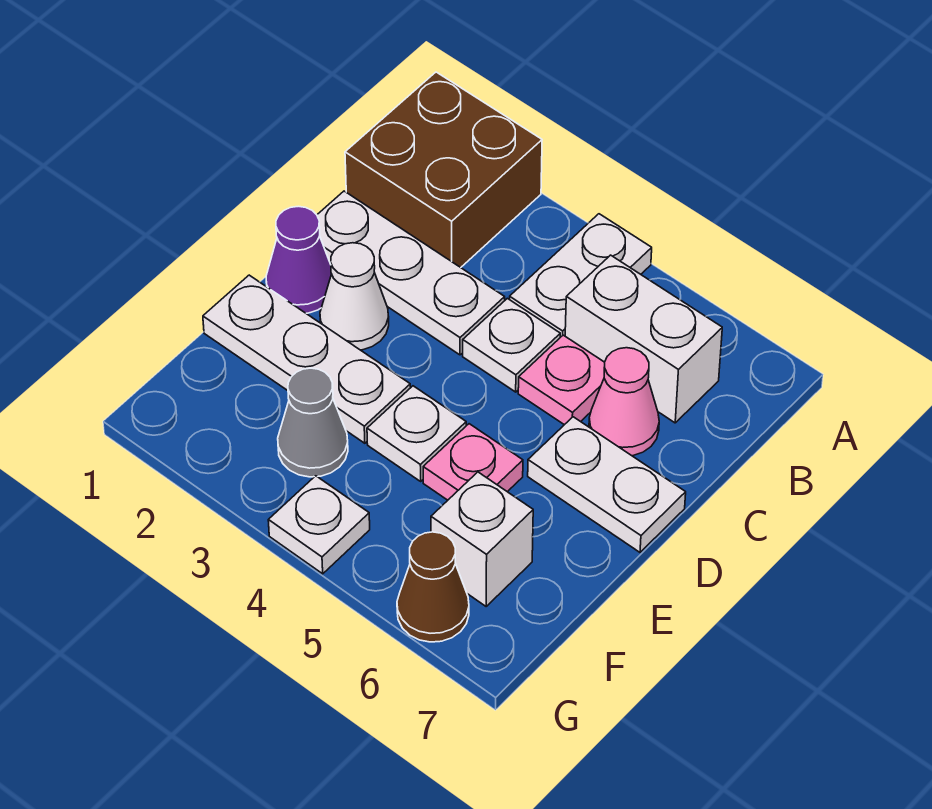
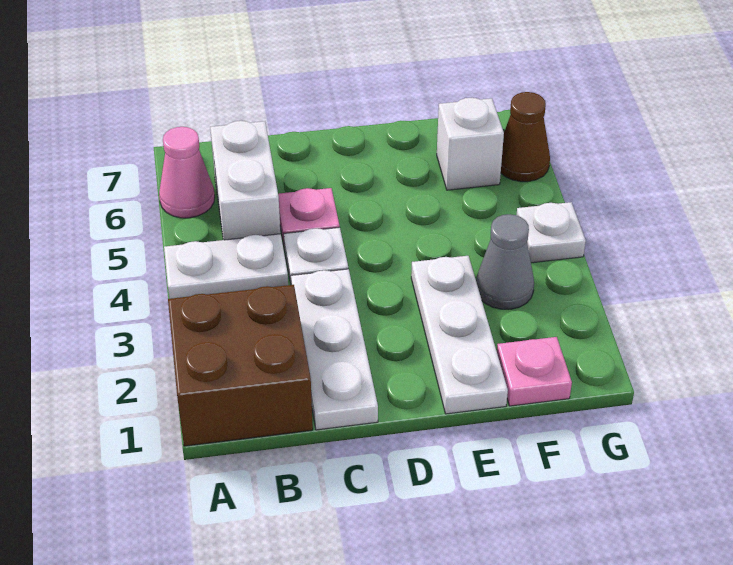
pink cone C6 level 1 -> pink cone A6 level 1
purple cone D1 level 1 -> none
white cone D2 level 1 -> none
white plate D6:D7 level 1 -> none
white plate E4 level 1 -> none
pink plate E5 level 1 -> pink plate F1 level 1

